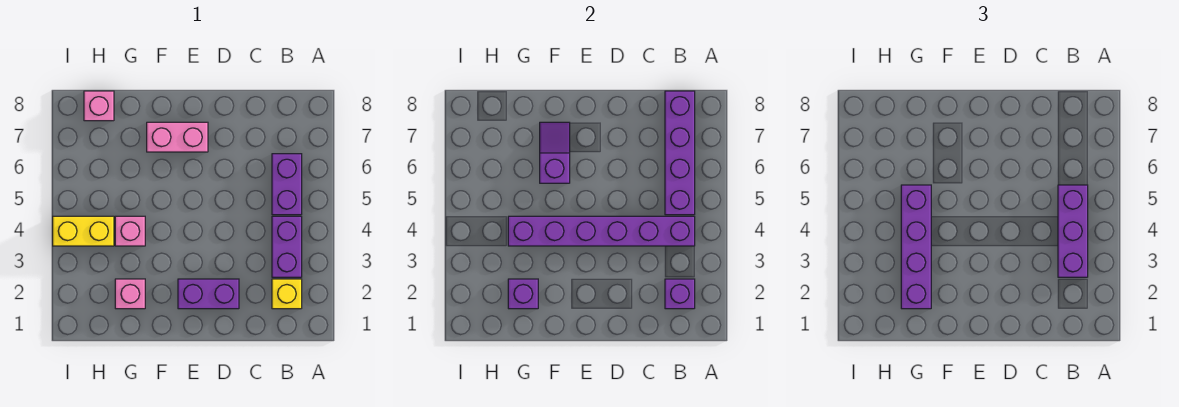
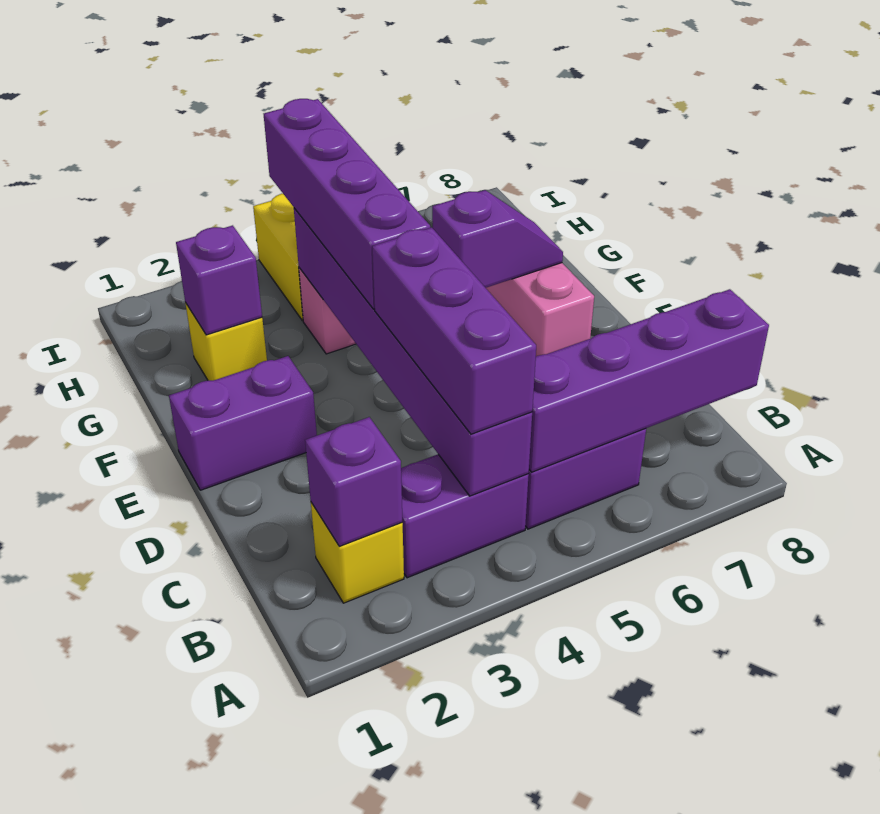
purple brick B3:B5 level 3 -> purple brick B4:D4 level 3
purple brick D2:E2 level 1 -> purple brick E1:E2 level 1
pink brick G2 level 1 -> yellow brick G2 level 1
purple brick G2:G5 level 3 -> purple brick E4:H4 level 3
pink brick H8 level 1 -> none

